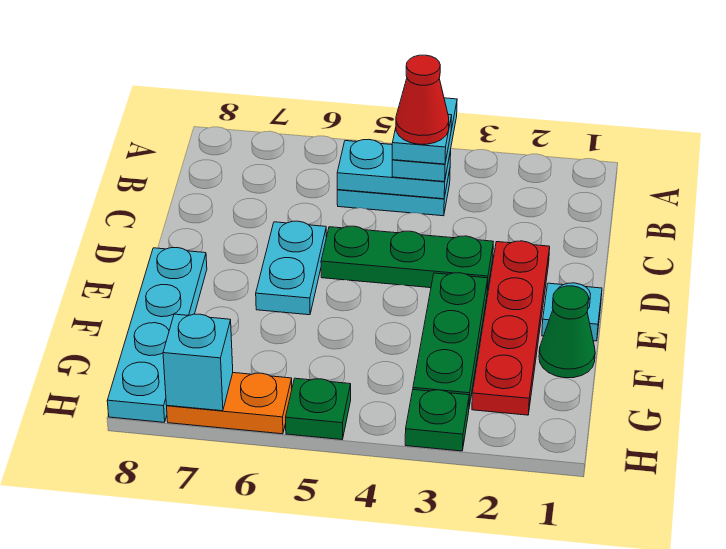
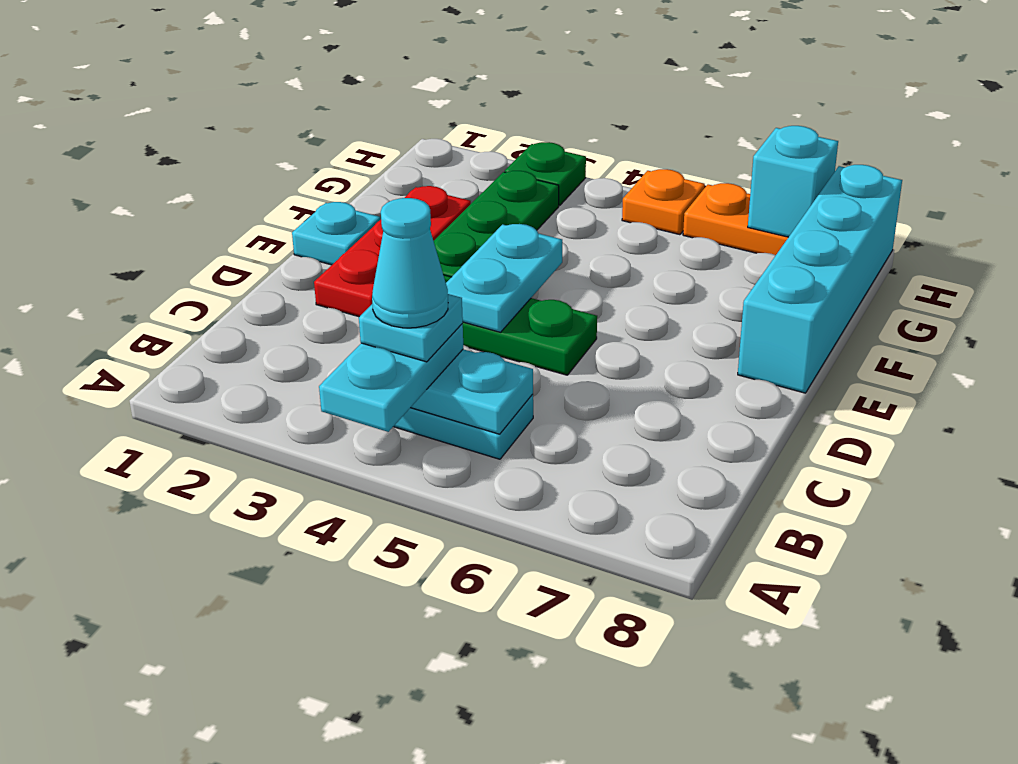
red cone B4 level 5 -> cyan cone B4 level 5
red plate D2:G2 level 1 -> red plate D2:F2 level 1
cyan plate D6:E6 level 1 -> cyan plate D4:E4 level 2
cyan plate E8:H8 level 1 -> cyan brick E8:H8 level 1
green cone F1 level 1 -> none
green plate H5 level 1 -> orange plate H5 level 1

